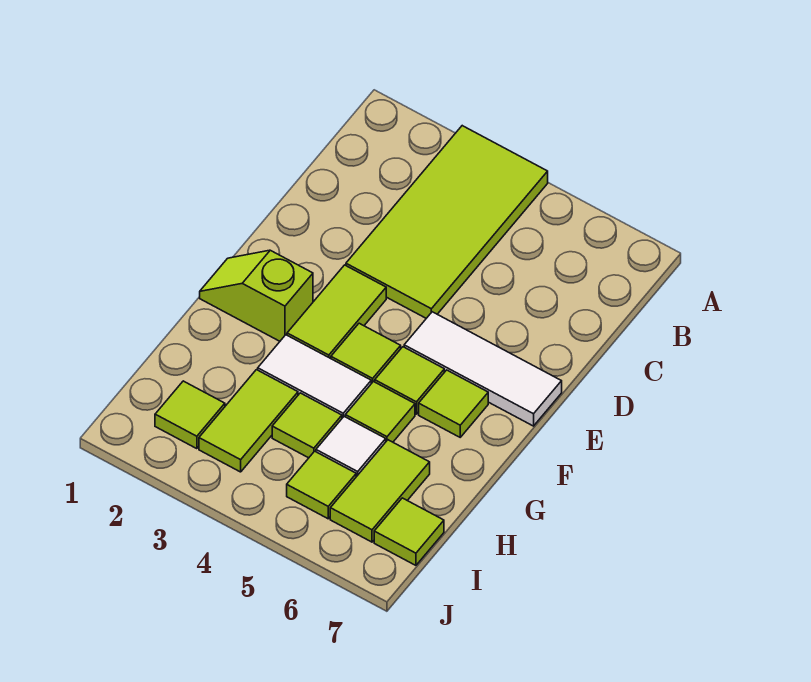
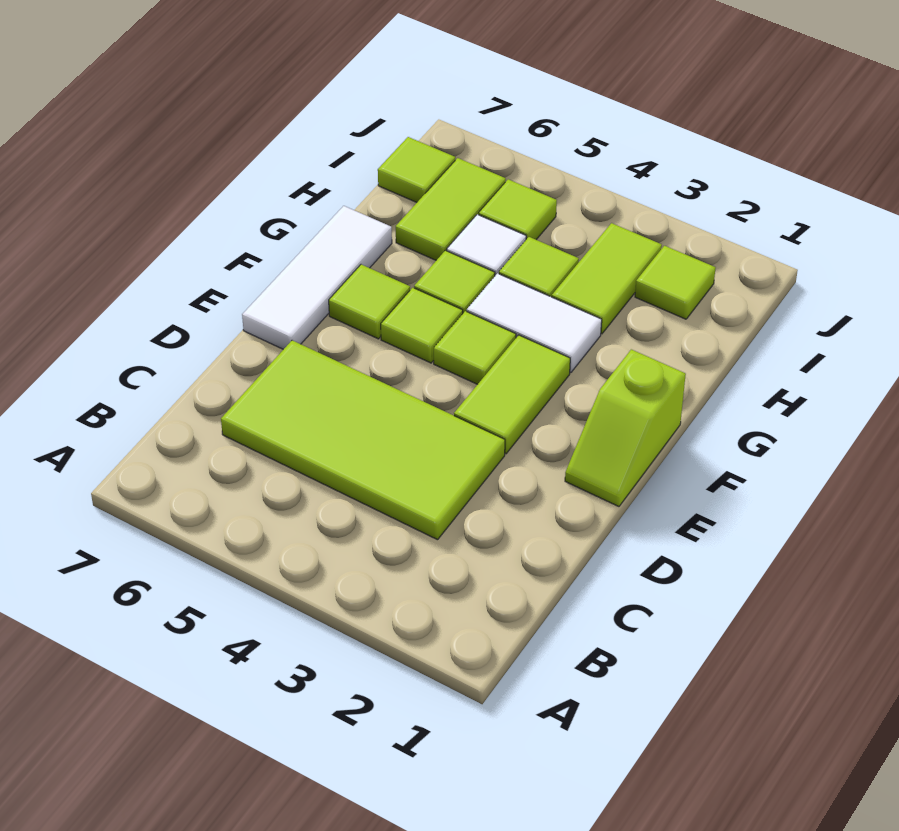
lime tile A3:D4 level 1 -> lime tile C3:D6 level 1
white tile E5:E7 level 1 -> white tile E7:G7 level 1
lime slope F1:F2 level 1 top 2 -> lime slope E1:F1 level 1 top F

